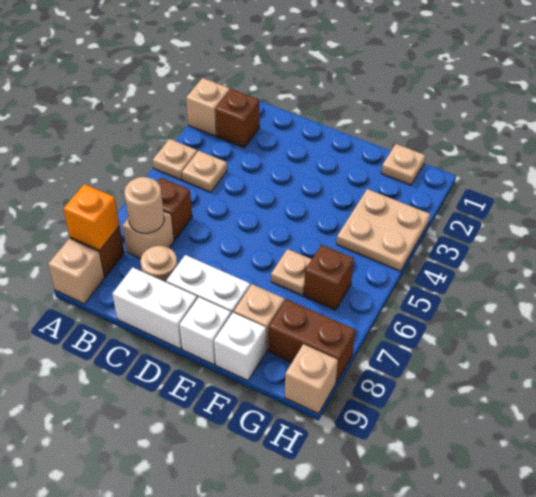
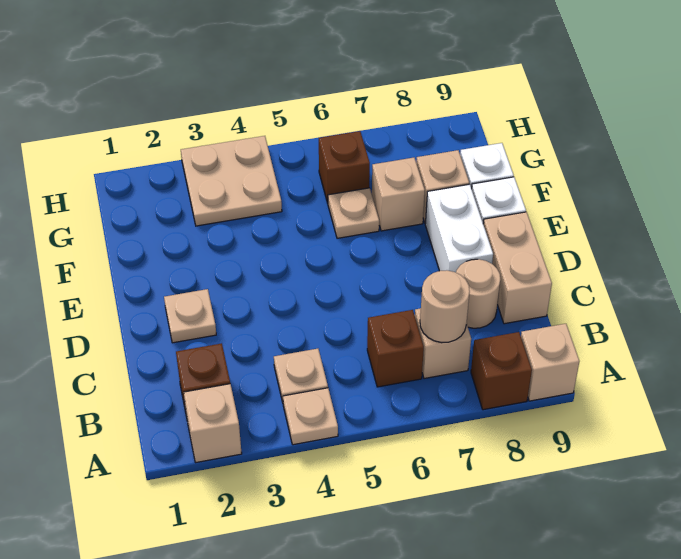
orange brick A8 level 2 -> none
white brick C9:D9 level 1 -> tan brick C9:D9 level 1
tan plate G1 level 1 -> tan plate D2 level 1
brown brick G8:H8 level 1 -> none
tan brick H9 level 1 -> tan brick F7 level 1

